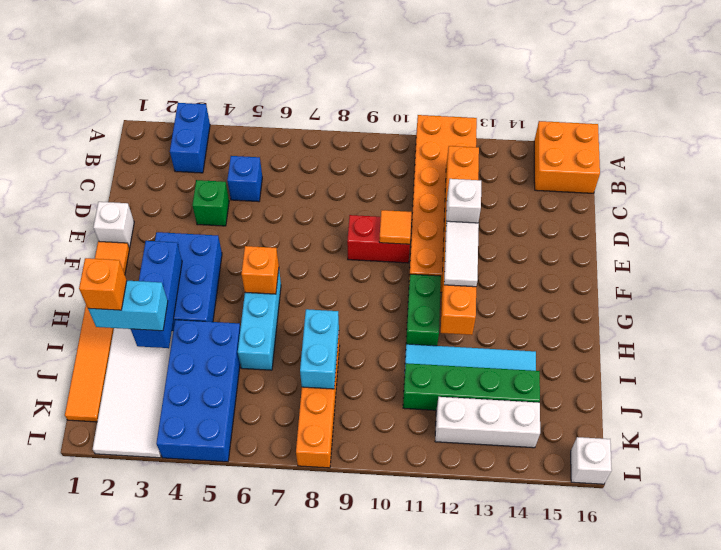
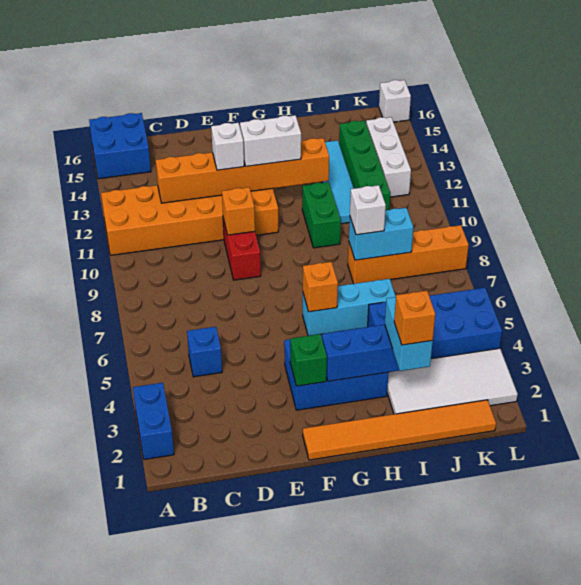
blue brick A3:B3 level 1 -> blue brick A2:A3 level 1
orange brick A15:B16 level 1 -> blue brick A15:B16 level 1
green brick D4 level 1 -> green brick F3 level 2
white brick E1 level 1 -> white brick I8 level 3
orange tile E10 level 2 -> orange brick E10 level 2
white tile F12:G12 level 3 -> white brick F12:G12 level 3
green brick G11:H11 level 1 -> green brick H10:H11 level 1

